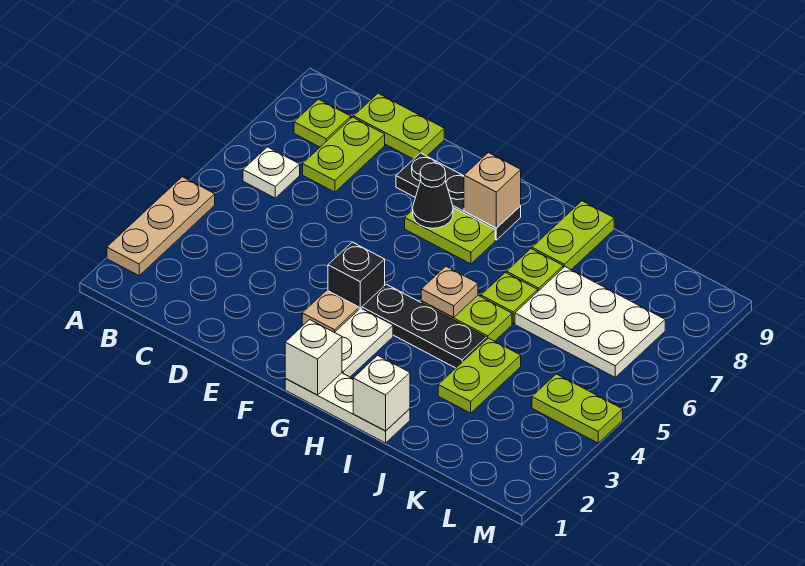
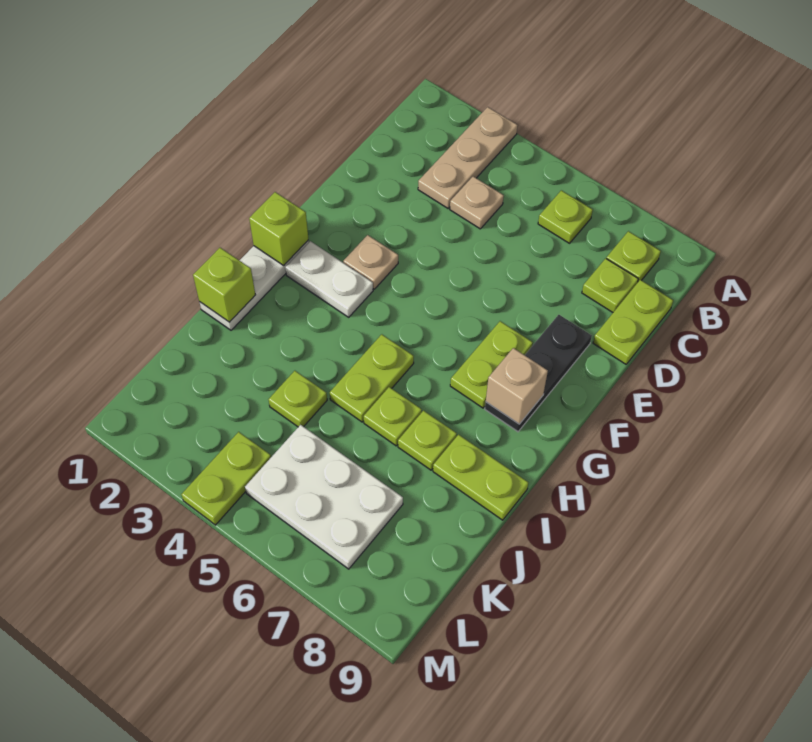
tan plate A2:A4 level 1 -> tan plate A3:C3 level 1
white plate B6 level 1 -> lime plate B6 level 1
lime plate C7:C8 level 1 -> lime plate C8 level 1
black brick F4 level 1 -> none
black cone F7 level 2 -> none
white brick G1 level 2 -> lime brick G1 level 2
black plate G4:I4 level 1 -> none
tan plate H5 level 2 -> tan plate C4 level 1
white brick I1 level 2 -> lime brick I1 level 2
lime plate J3:J4 level 1 -> lime plate J4 level 1
white plate J6:L7 level 1 -> white plate K5:L7 level 1

